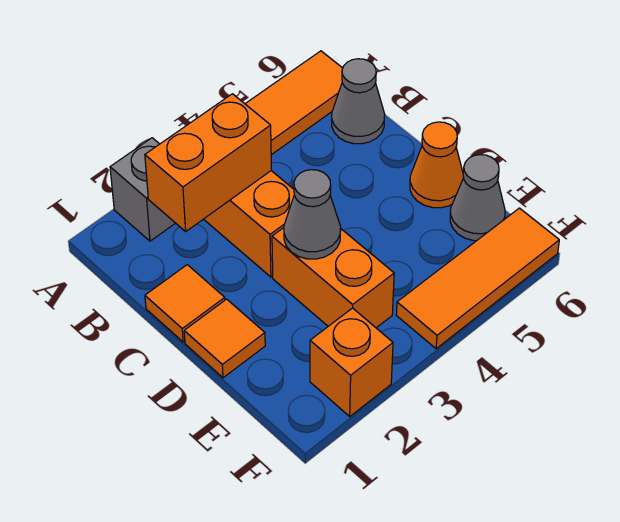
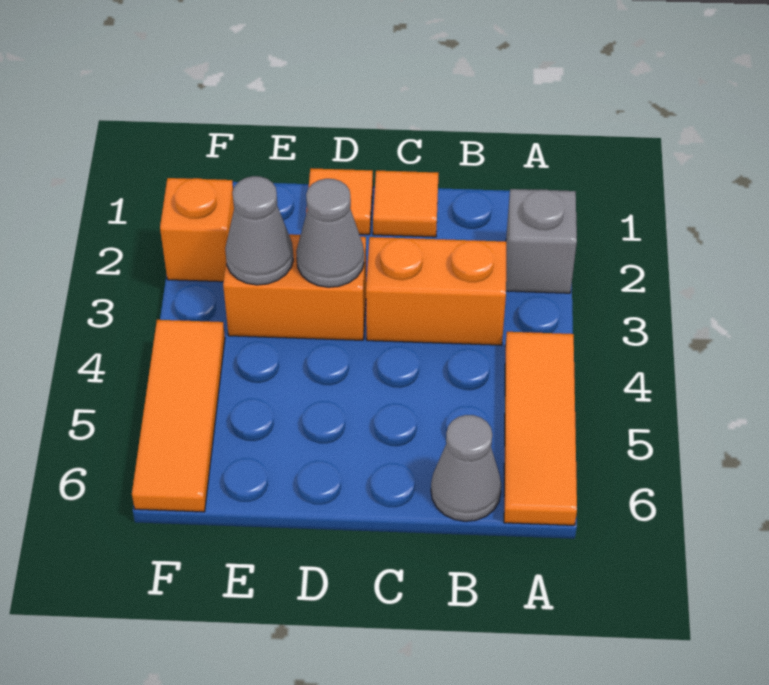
orange brick B2:B3 level 2 -> none
orange cone D6 level 1 -> none
grey cone E6 level 1 -> grey cone E3 level 2

